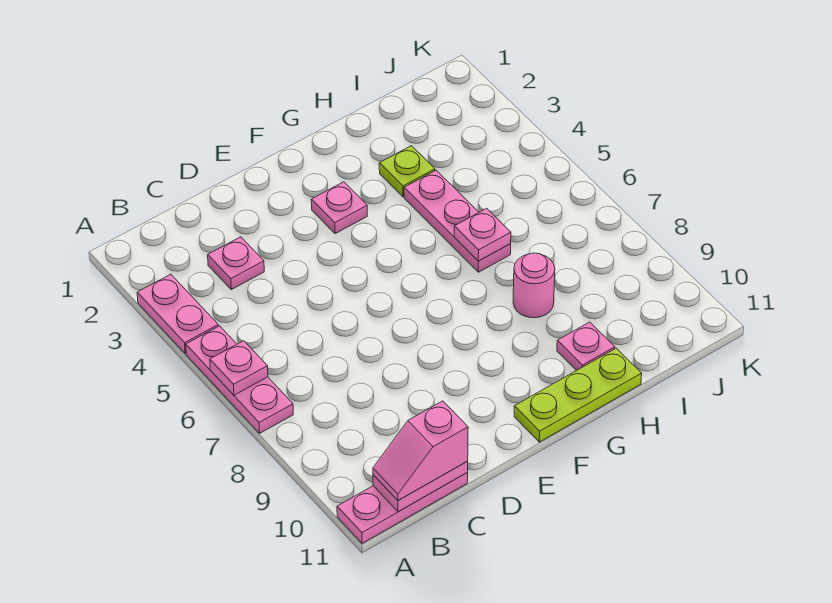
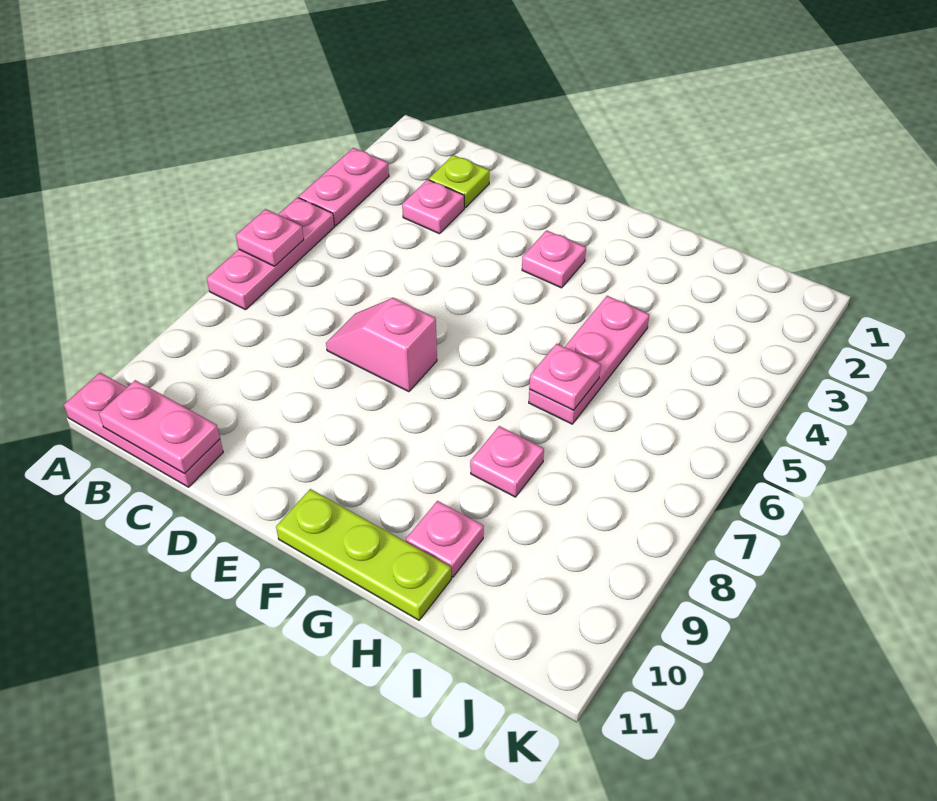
pink slope B11:C11 level 3 top C -> pink slope D7:E7 level 1 top E
lime plate H3 level 1 -> lime plate C2 level 1
pink round brick H8 level 1 -> pink plate H8 level 1

